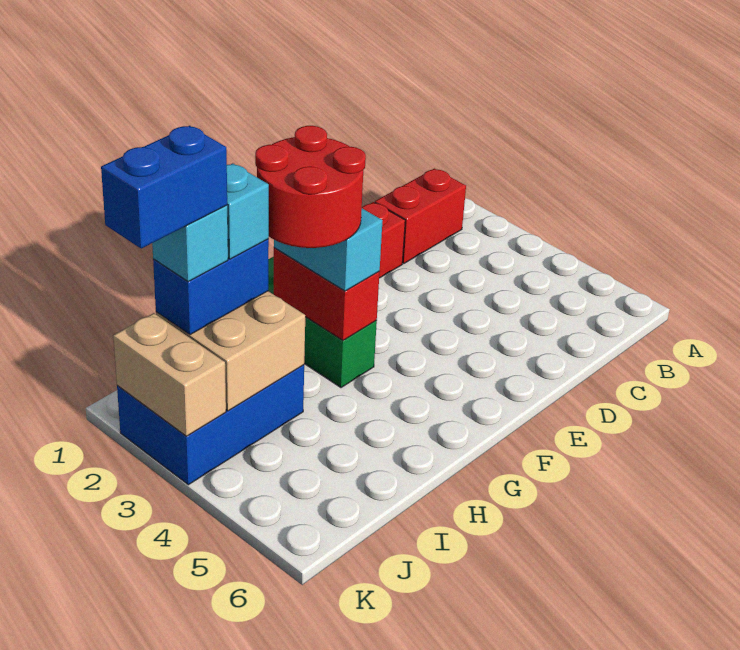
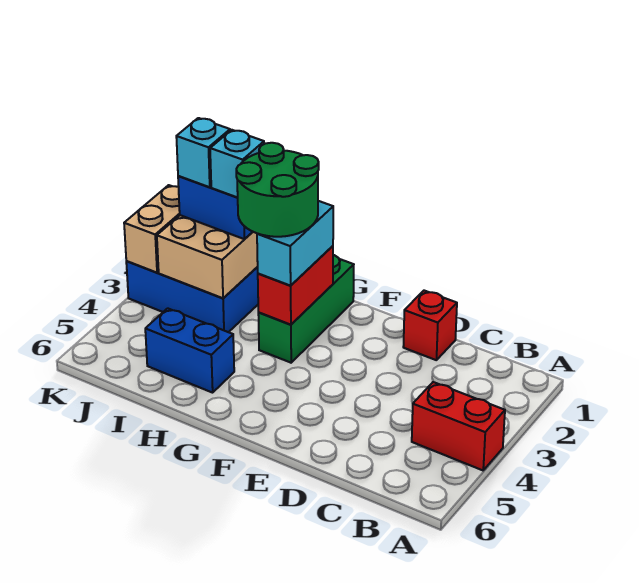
red brick B1:C1 level 1 -> red brick A4:B4 level 1
red round brick G2:H3 level 4 -> green round brick G2:H3 level 4
blue brick J2:K2 level 5 -> blue brick H5:I5 level 1

